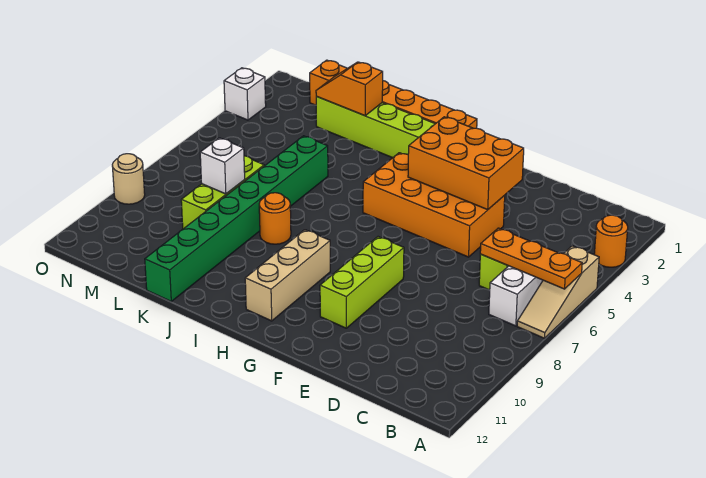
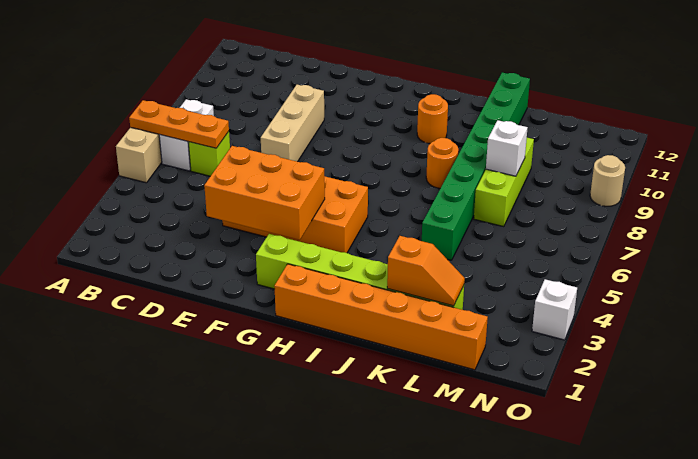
orange round brick A3 level 1 -> orange round brick I10 level 1
lime brick F8:F10 level 1 -> none
tan brick H9:H11 level 1 -> tan brick E7:E9 level 1

